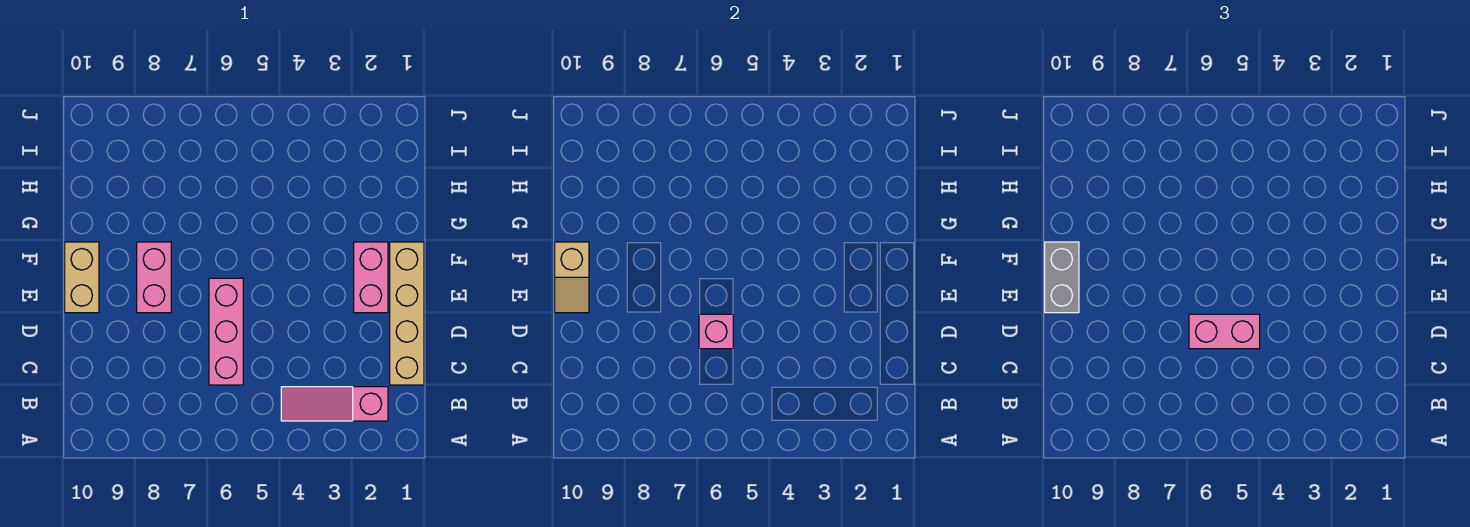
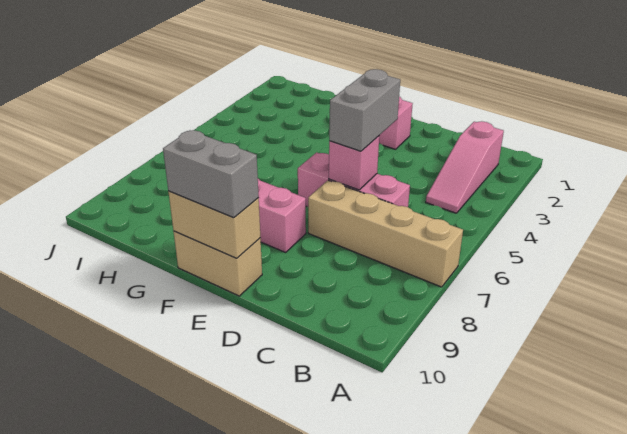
tan brick C1:F1 level 1 -> tan brick A7:D7 level 1
pink brick D5:D6 level 3 -> grey brick D5:D6 level 3
tan slope E10:F10 level 2 top F -> tan brick E10:F10 level 2

